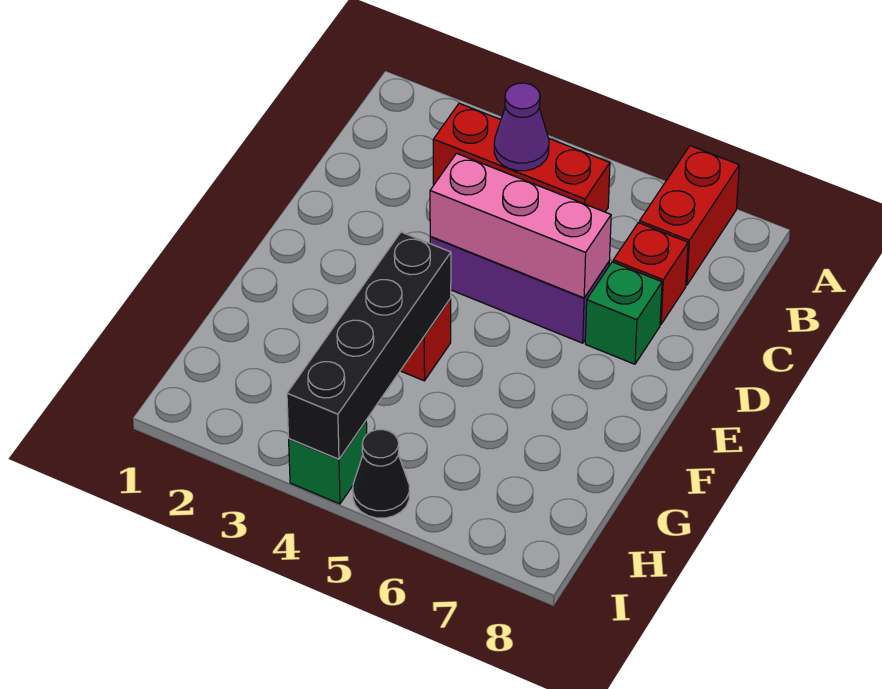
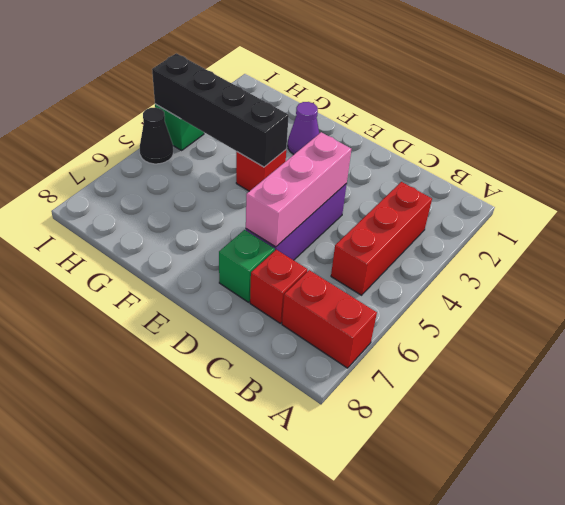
purple cone B4 level 2 -> purple cone F2 level 1

